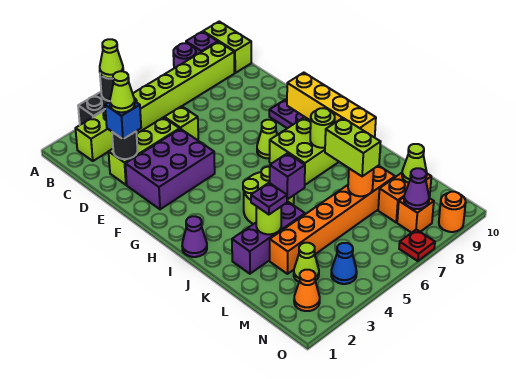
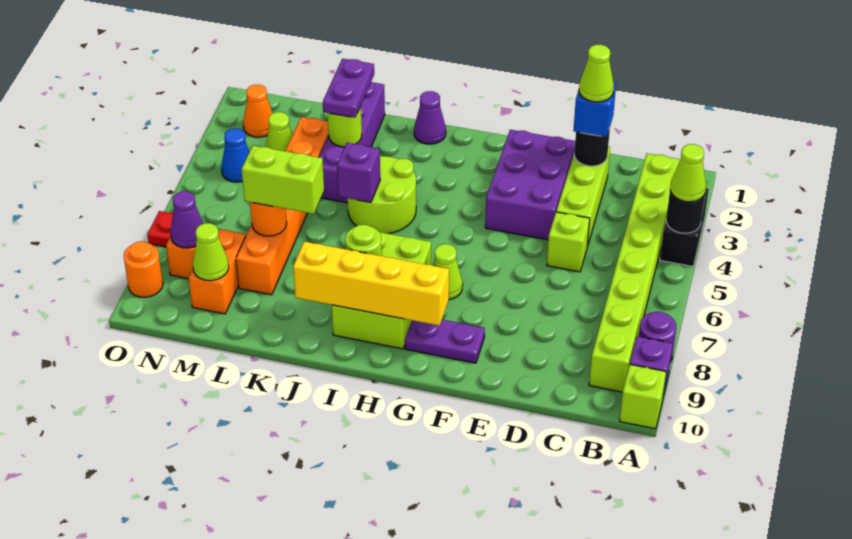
lime brick A10:B10 level 1 -> lime brick A10 level 1
purple brick K2:K4 level 1 -> purple brick K1:K4 level 1
purple plate K3 level 3 -> purple plate K2:K3 level 3

